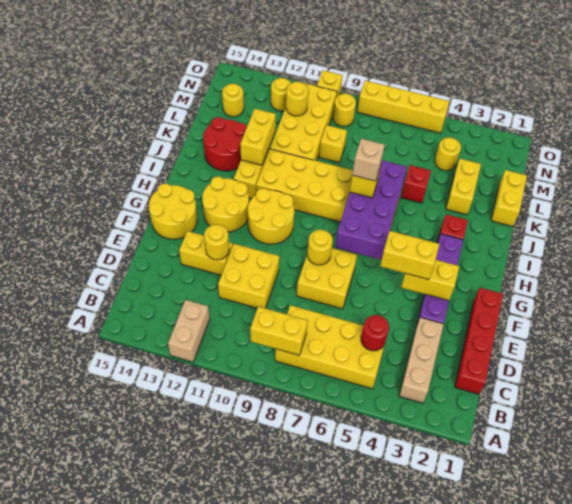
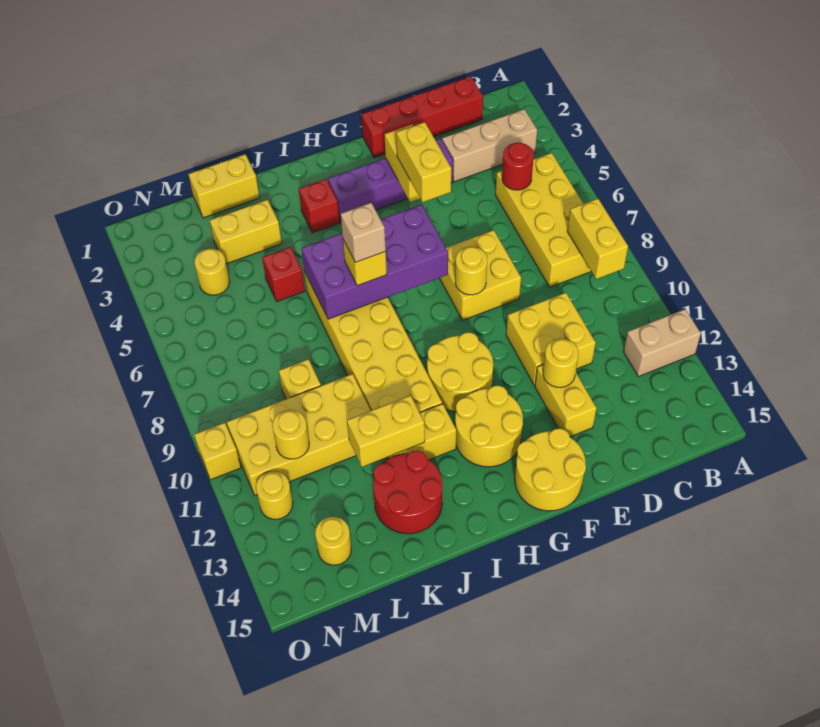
yellow round brick N9 level 1 -> none
yellow brick O5:O8 level 1 -> none

